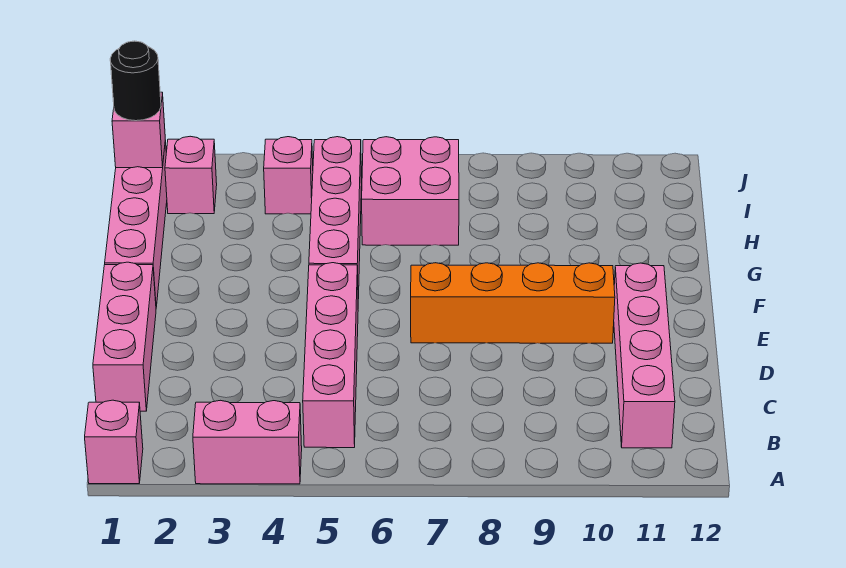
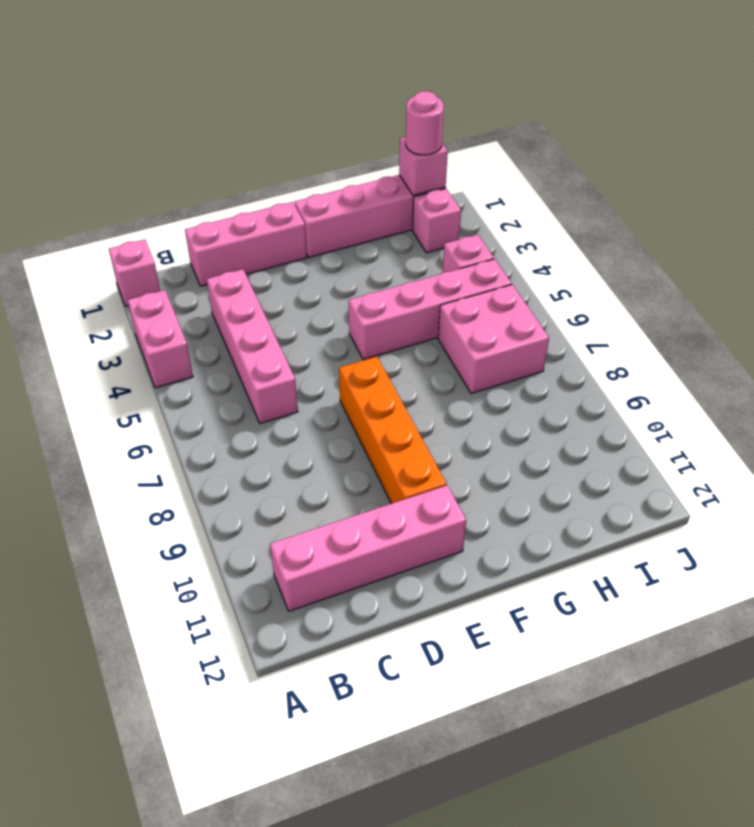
pink brick B5:E5 level 1 -> pink brick C3:C6 level 1
black round brick I1 level 3 -> pink round brick I1 level 3

